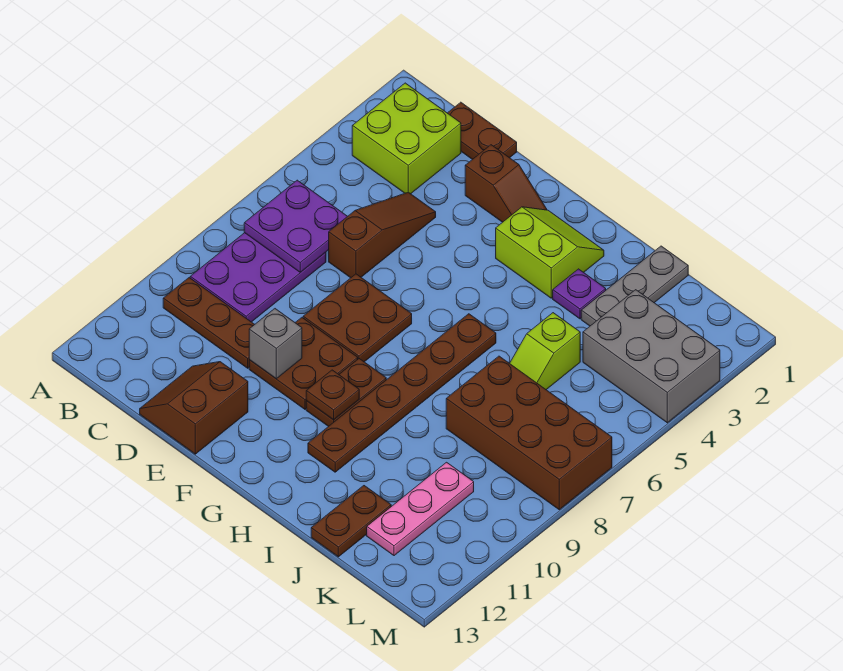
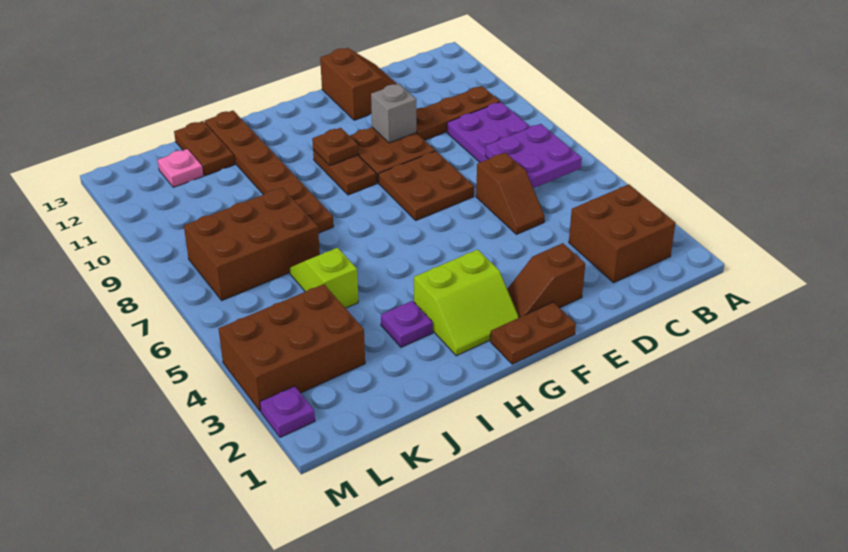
lime brick B2:C3 level 1 -> brown brick B2:C3 level 1
brown plate C1:D1 level 1 -> brown plate F1:G1 level 1
brown slope D4:D6 level 1 top 6 -> brown slope D5:D6 level 1 top 6
brown plate H6:H11 level 1 -> brown plate I8:I13 level 1
grey plate J1:J3 level 1 -> none
brown brick J7:M8 level 1 -> brown brick J7:L8 level 1
grey brick K3:M4 level 1 -> brown brick K3:M4 level 1
pink plate K10:K12 level 1 -> pink plate K12 level 1
none -> purple plate M2 level 1

